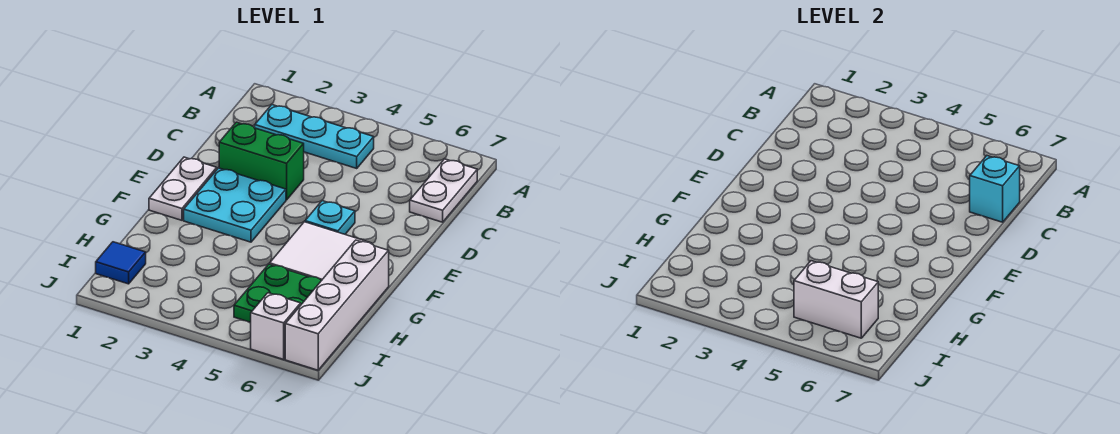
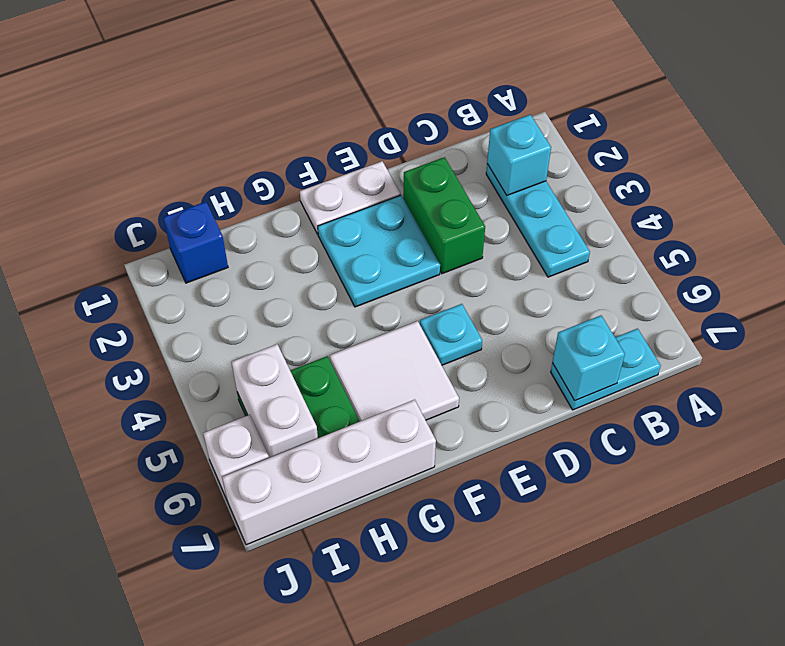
none -> cyan brick B2 level 2
white plate B7:C7 level 1 -> cyan plate B7:C7 level 1
blue tile I1 level 1 -> blue brick I1 level 1

